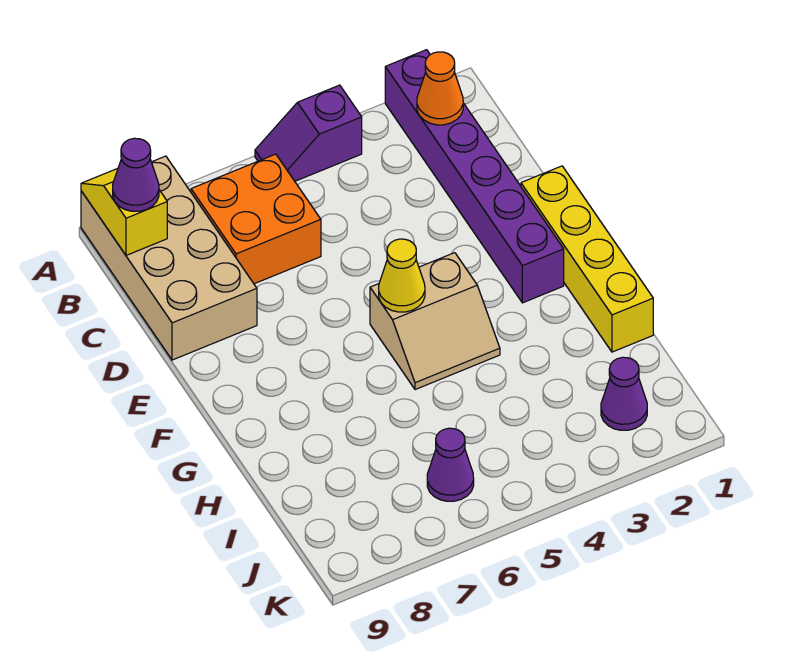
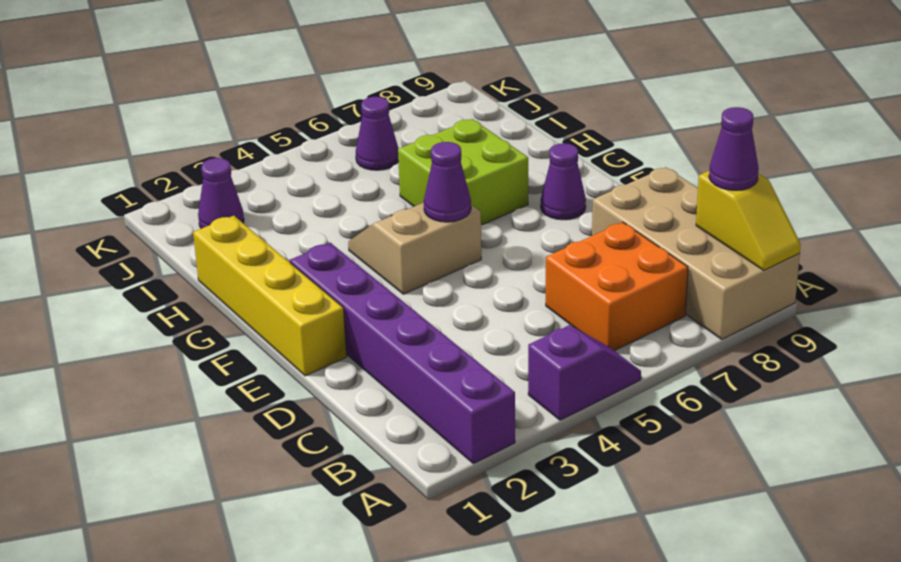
orange cone B2 level 2 -> none
yellow cone F5 level 2 -> purple cone F5 level 2
none -> purple cone F8 level 1
none -> lime brick G6:H7 level 1

